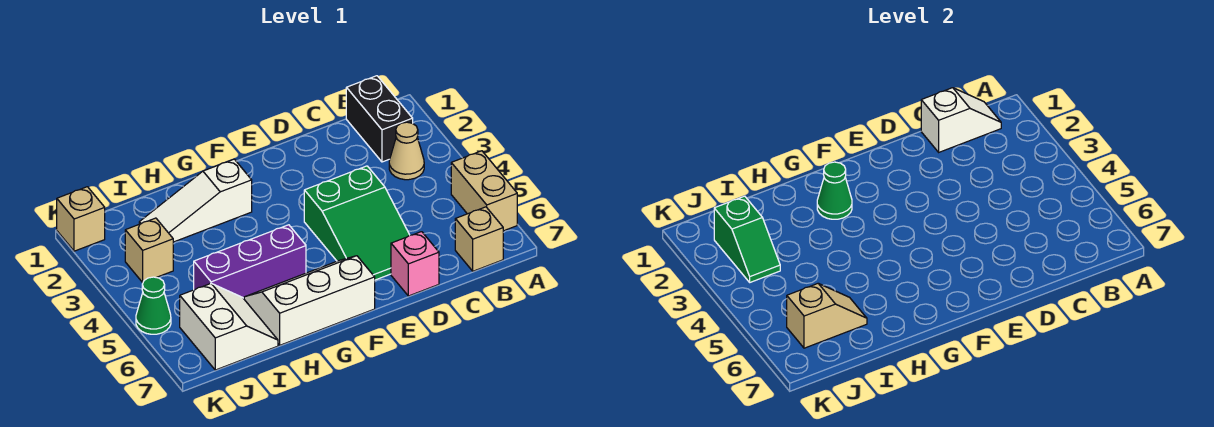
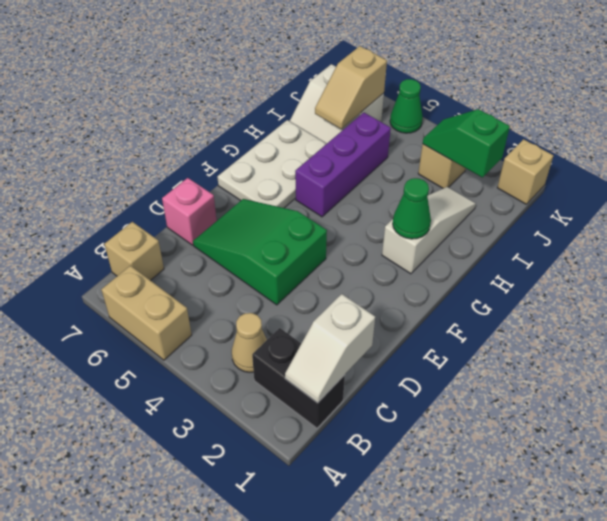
white slope F6:H7 level 1 top 7 -> white plate F6:H7 level 1

